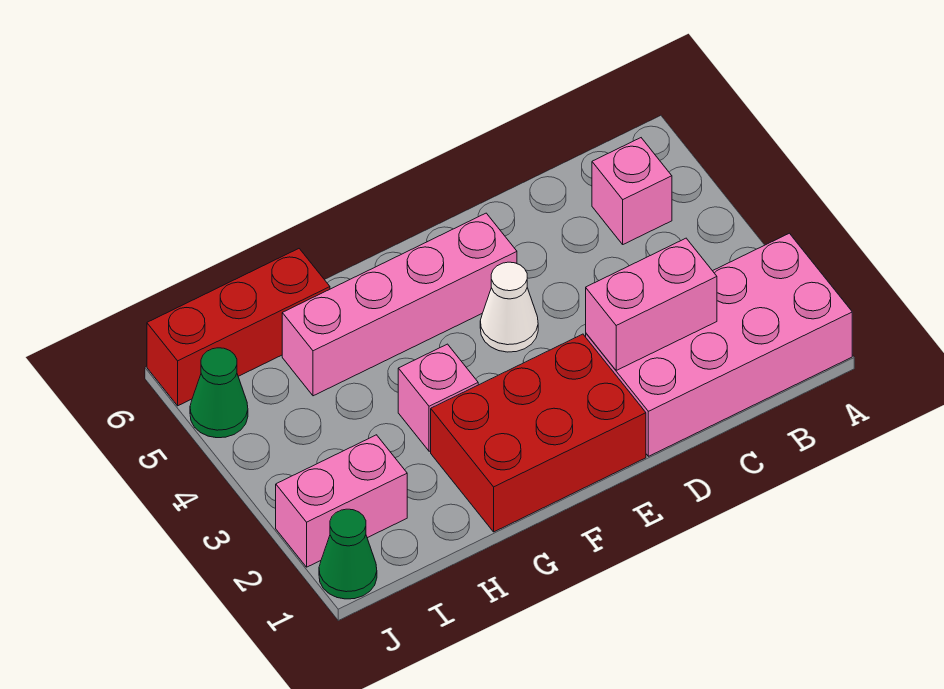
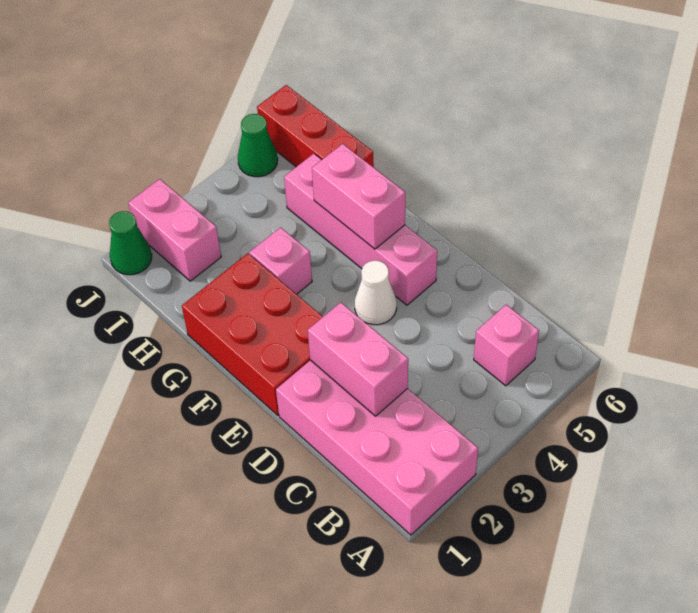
none -> pink brick F5:G5 level 2

